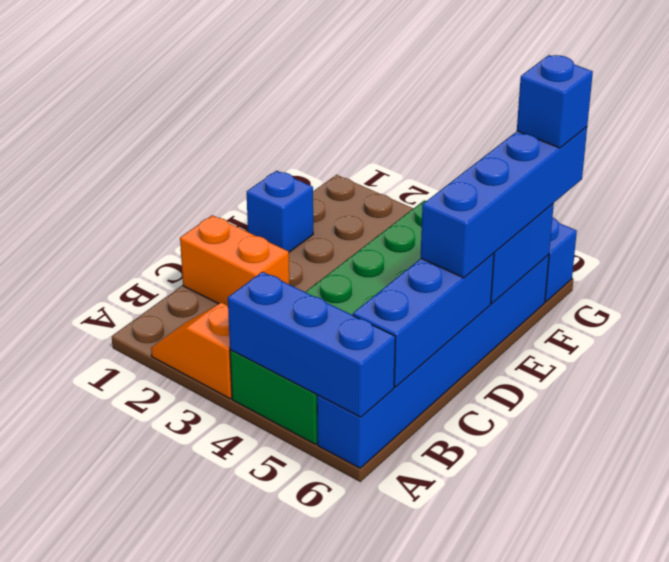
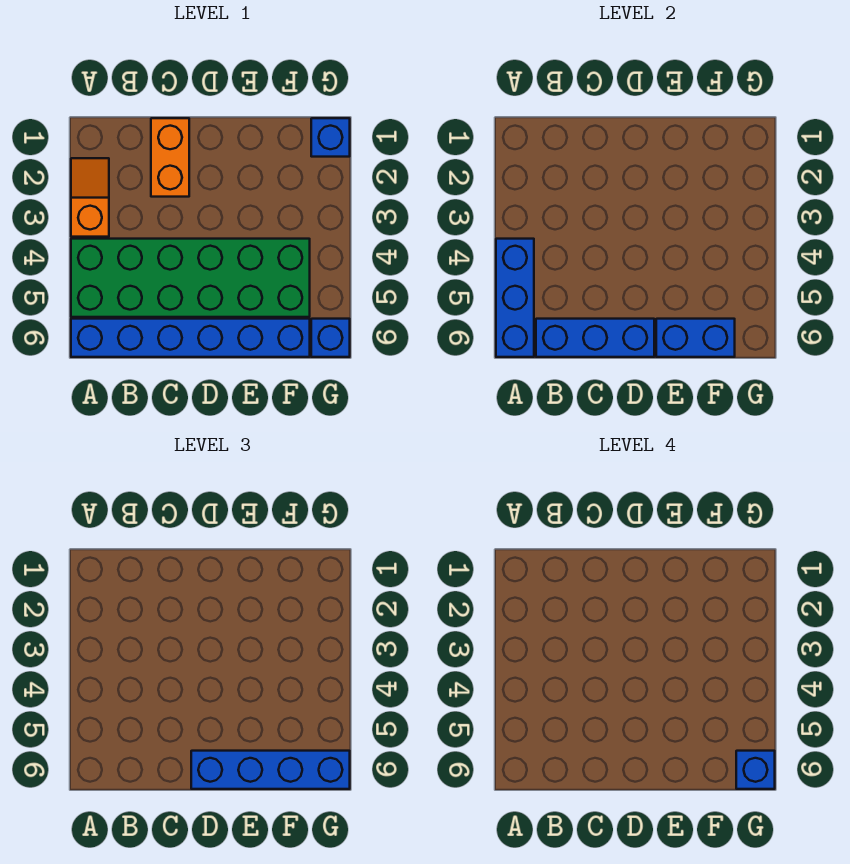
blue brick E1 level 1 -> blue brick G1 level 1

